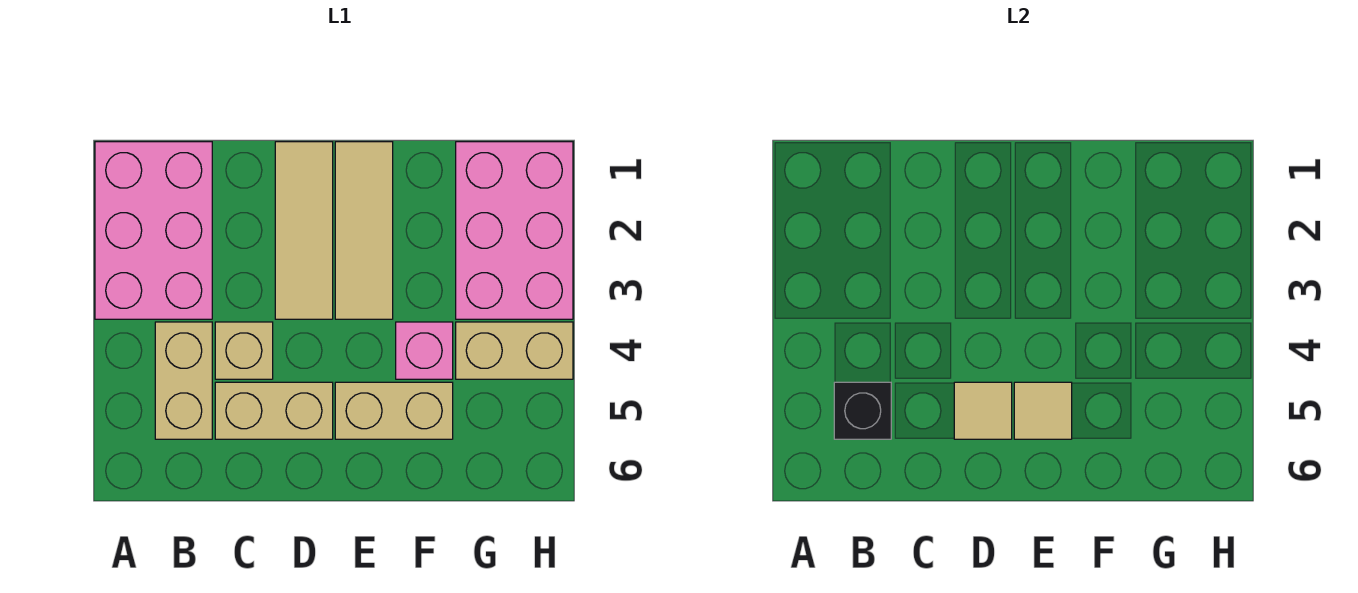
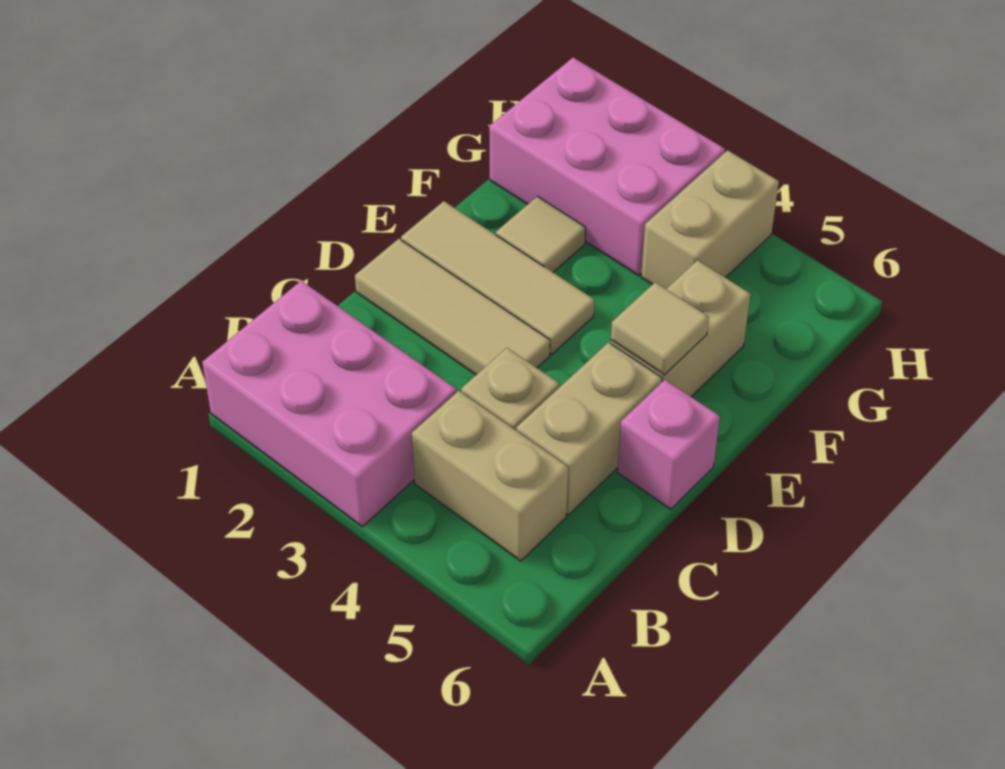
black brick B5 level 2 -> none
tan tile D5 level 2 -> tan tile F2 level 1
pink brick F4 level 1 -> pink brick D6 level 1

